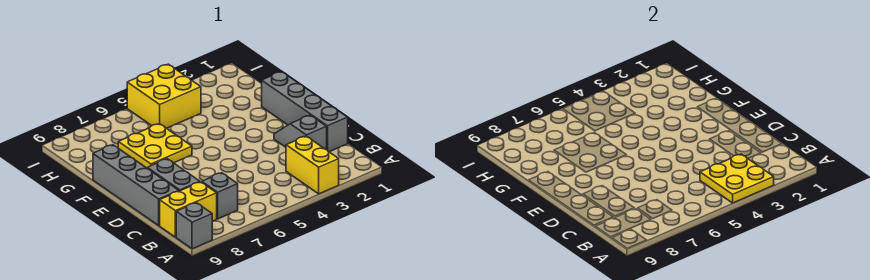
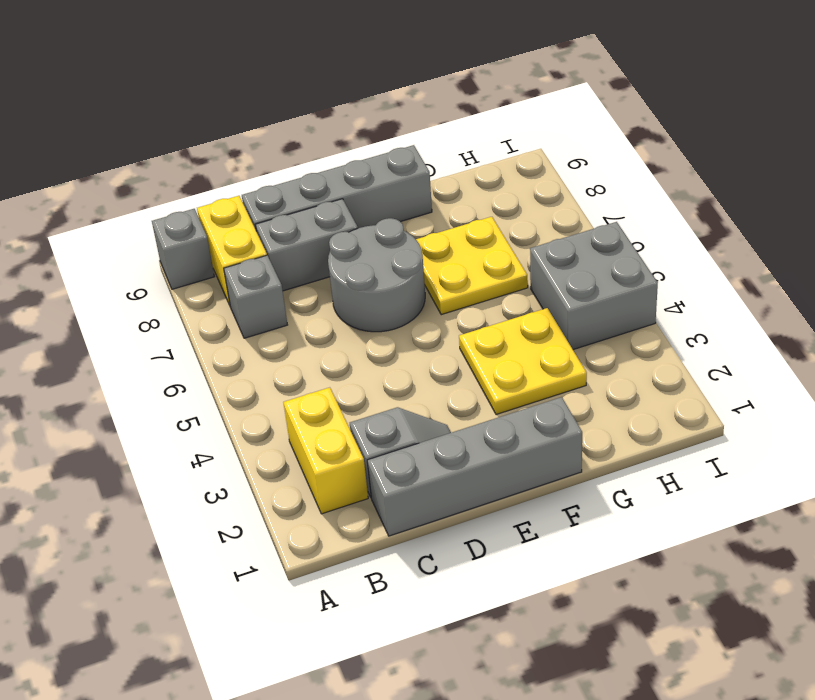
yellow brick A3:B3 level 1 -> yellow brick B2:B3 level 1
yellow plate A3:B4 level 2 -> yellow plate F3:G4 level 1
none -> grey round brick D6:E7 level 1
yellow brick H4:I5 level 1 -> grey brick H4:I5 level 1

